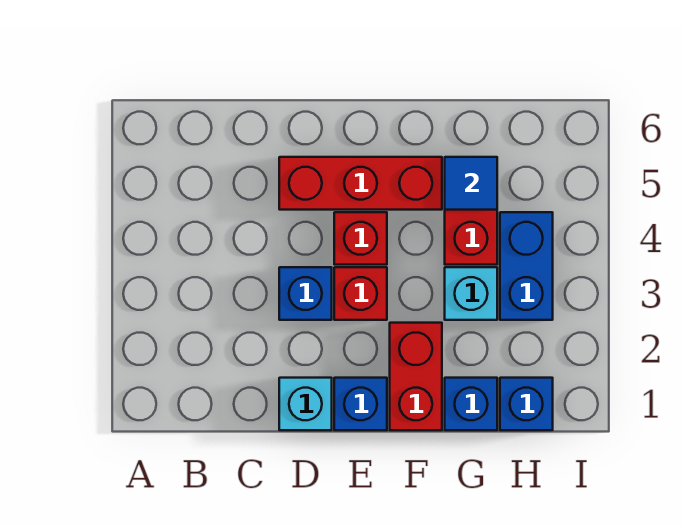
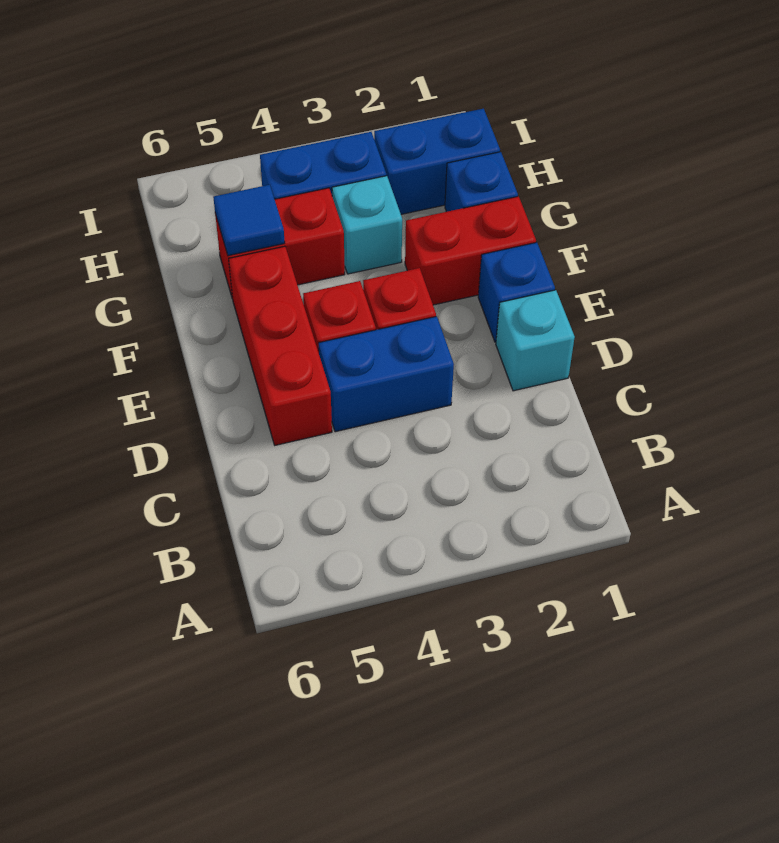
blue brick D3 level 1 -> blue brick D3:D4 level 1
blue brick H1 level 1 -> blue brick H1:H2 level 1

